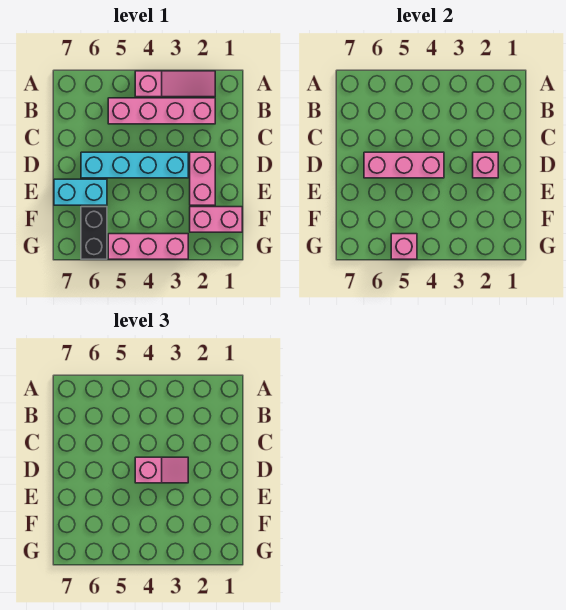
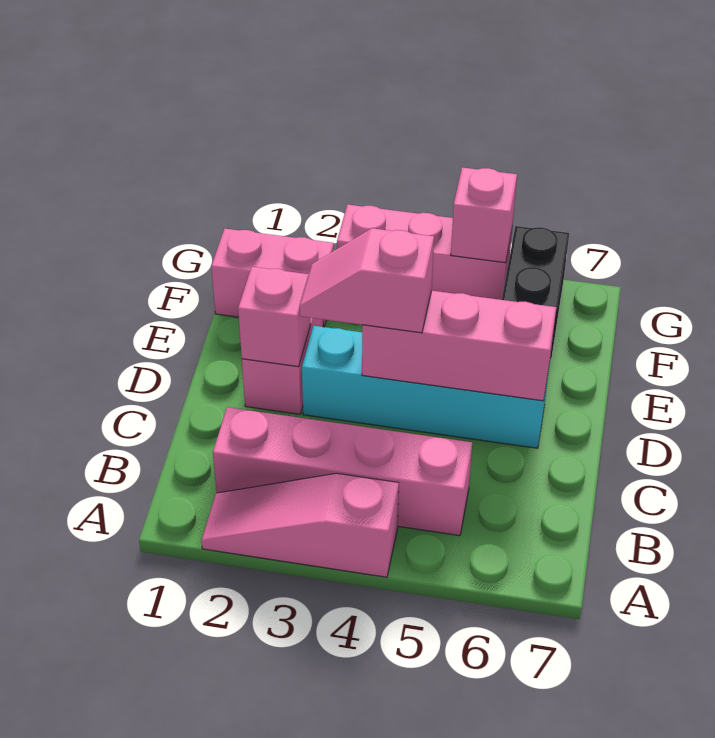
cyan brick E6:E7 level 1 -> none

